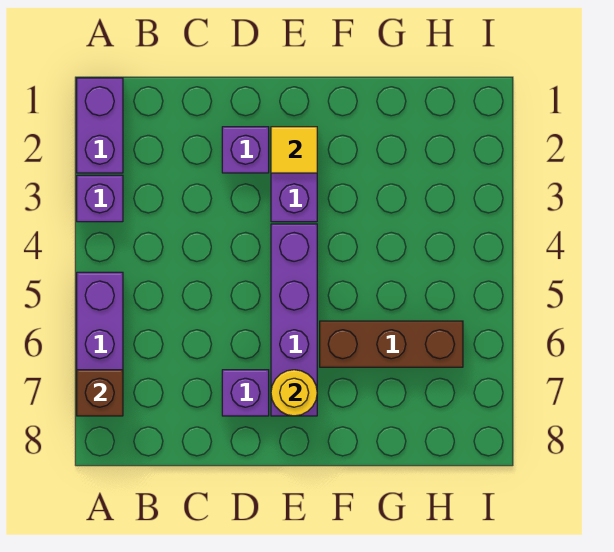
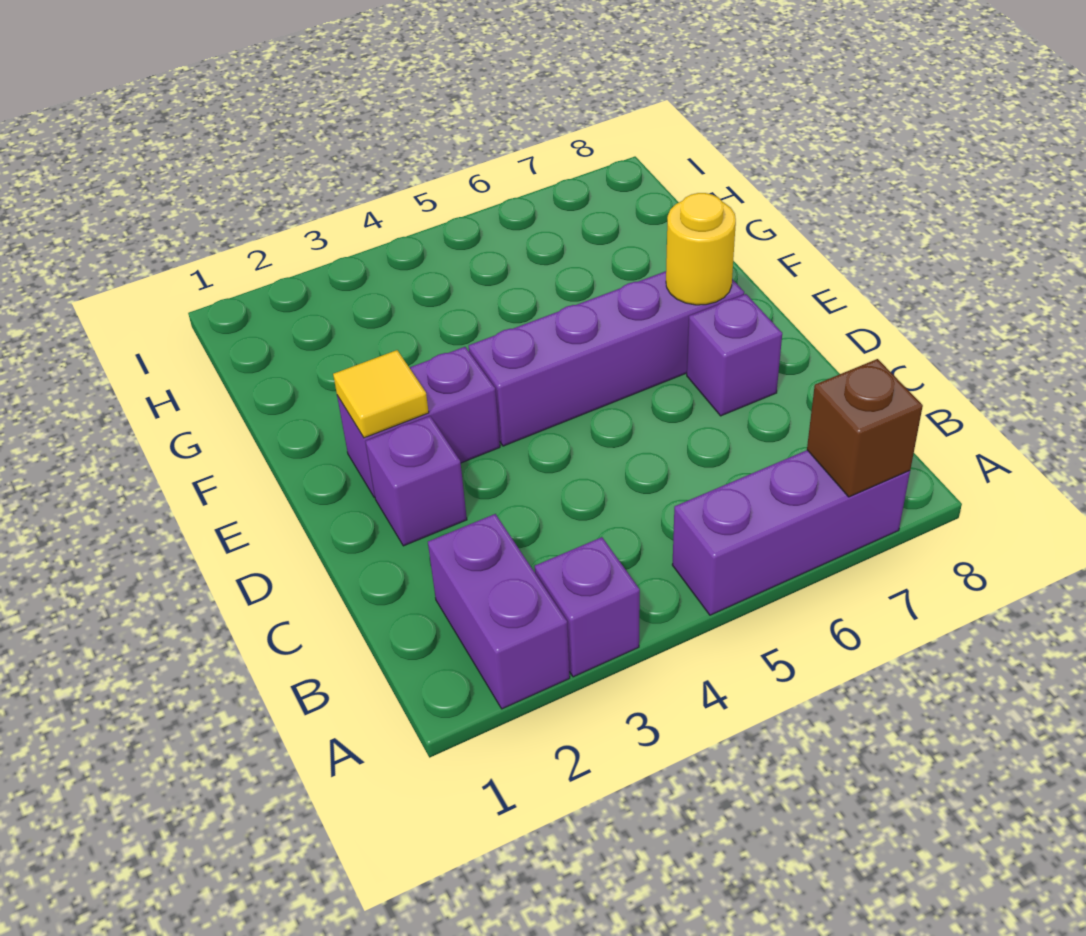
purple brick A1:A2 level 1 -> purple brick A2:B2 level 1
brown brick F6:H6 level 1 -> none

